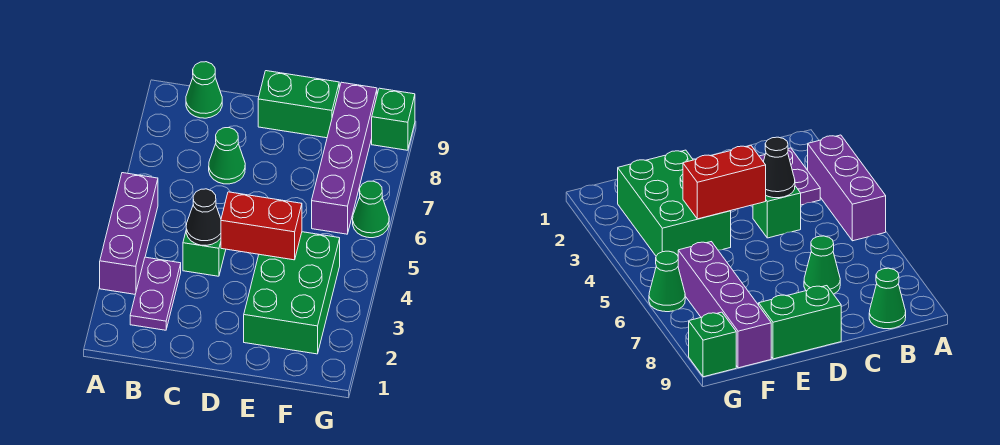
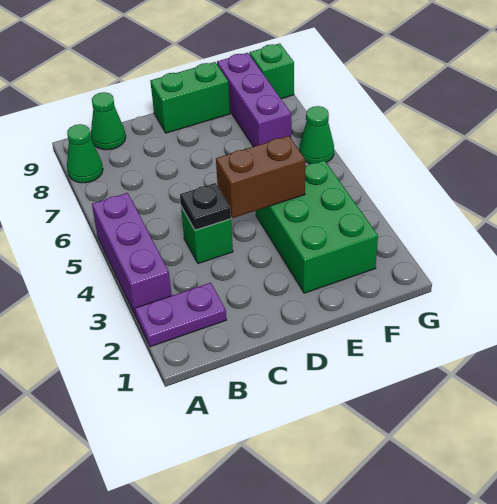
purple plate B2:B3 level 1 -> purple plate A2:B2 level 1
black cone C4 level 2 -> black plate C4 level 2
green cone C7 level 1 -> green cone A8 level 1
red brick D4:E4 level 2 -> brown brick D4:E4 level 2
purple brick F6:F9 level 1 -> purple brick F7:F9 level 1

